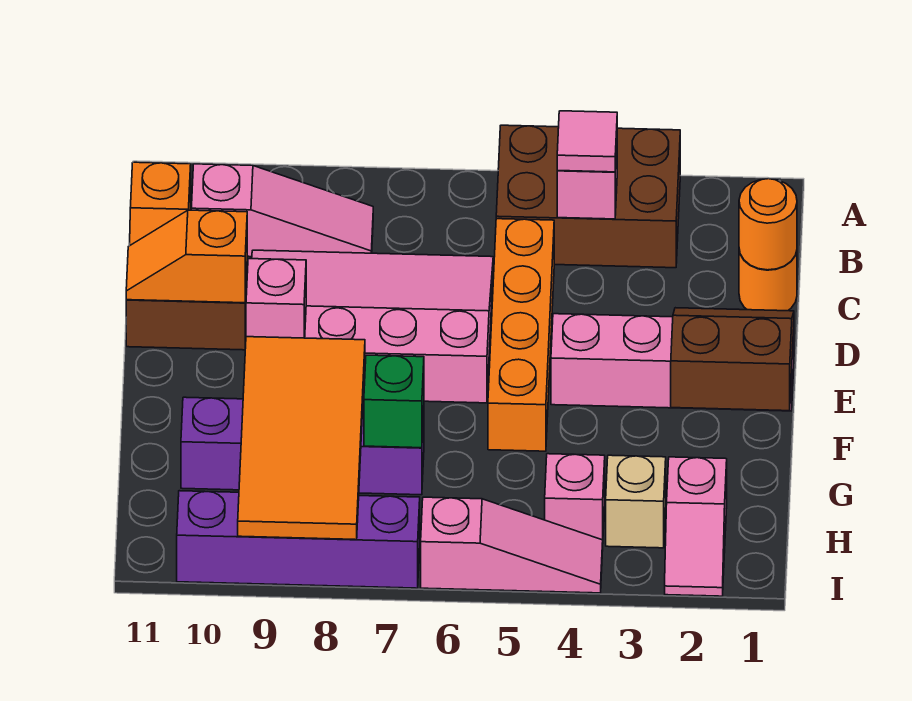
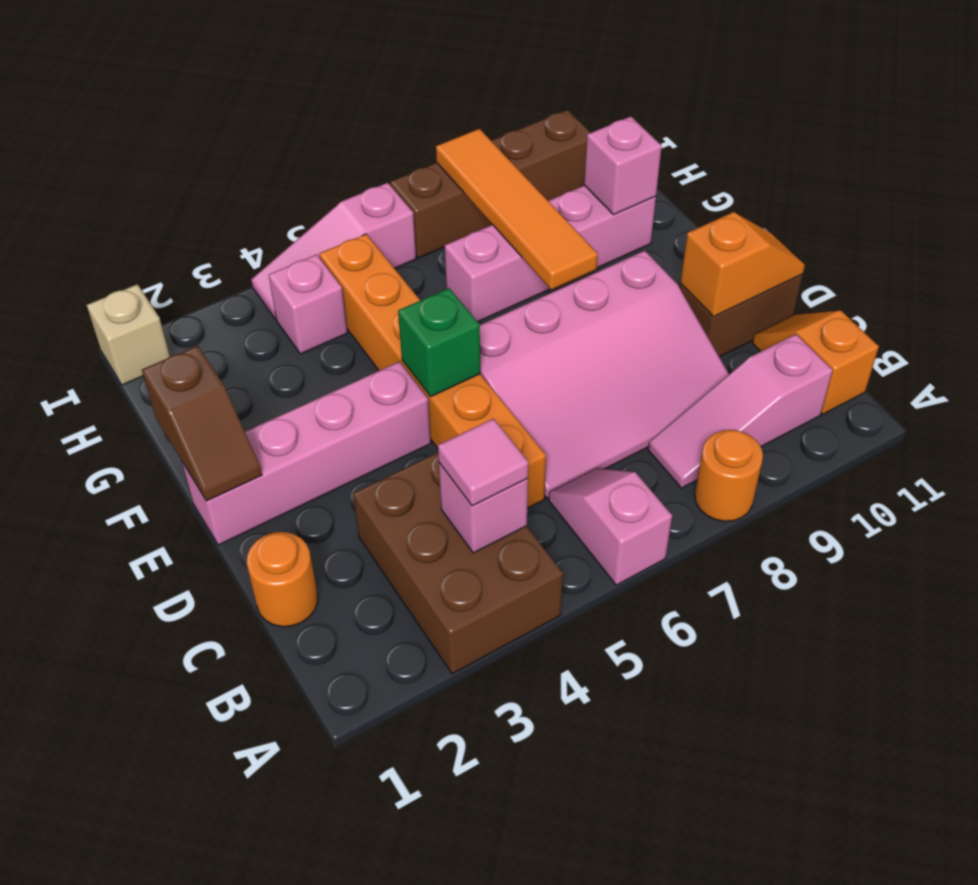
brown brick A3:B5 level 1 -> brown brick A3:C4 level 1
orange round brick C1 level 2 -> orange round brick A8 level 1
orange brick C5:F5 level 1 -> orange brick C5:H5 level 1
brown slope E1:F2 level 2 top F -> brown slope E1:F1 level 2 top F
pink brick E9 level 2 -> pink brick G10 level 2
orange tile F8:I9 level 2 -> orange tile F8:I8 level 2
purple brick G7:G10 level 1 -> pink brick G7:G10 level 1
green brick G7 level 2 -> green brick E5 level 2
pink slope H2:I2 level 1 top H -> pink slope A6:B6 level 1 top A
tan brick H3 level 1 -> tan brick I1 level 1
purple brick I7:I10 level 1 -> brown brick I7:I10 level 1

